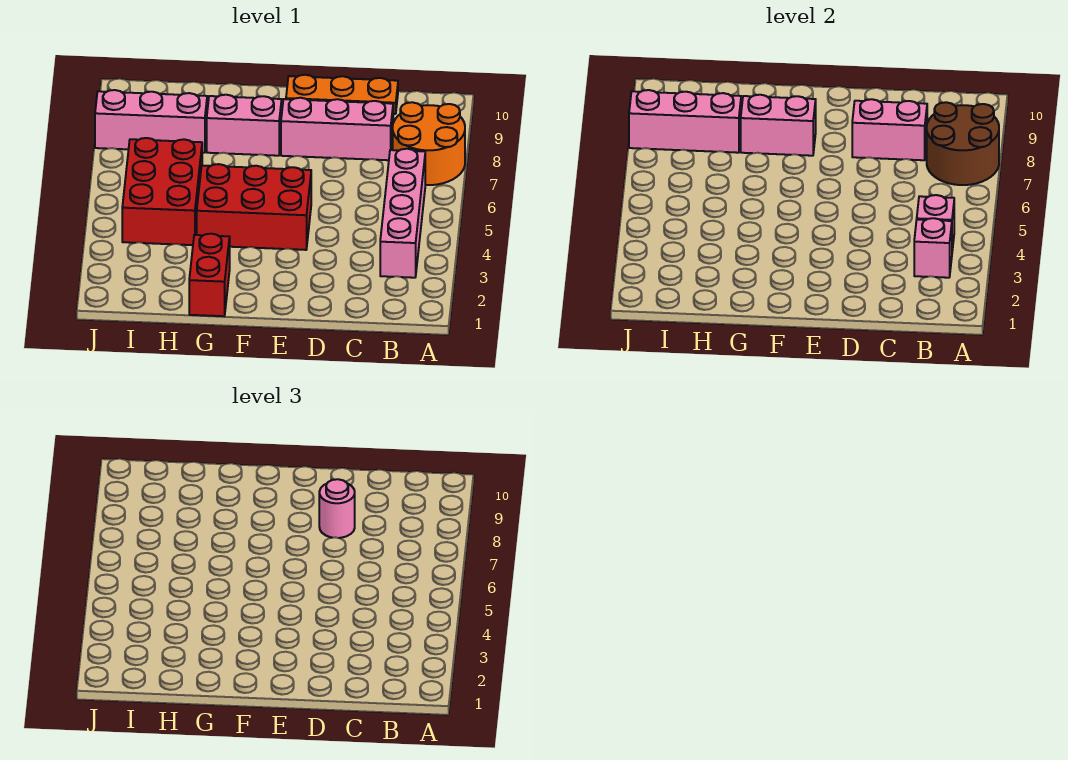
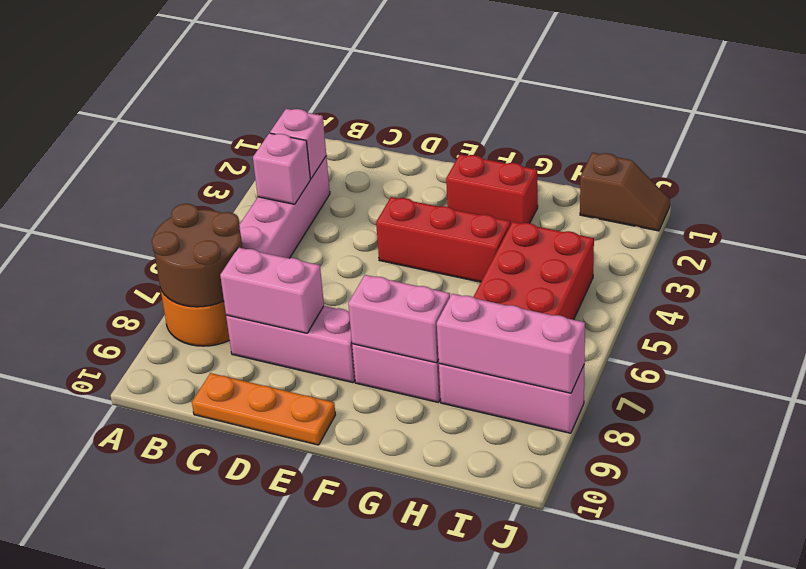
pink round brick D8 level 3 -> none
red brick E4:G5 level 1 -> red brick E4:G4 level 1
red brick G1:G2 level 1 -> red brick F2:G2 level 1
none -> brown slope I1:J1 level 1 top I

